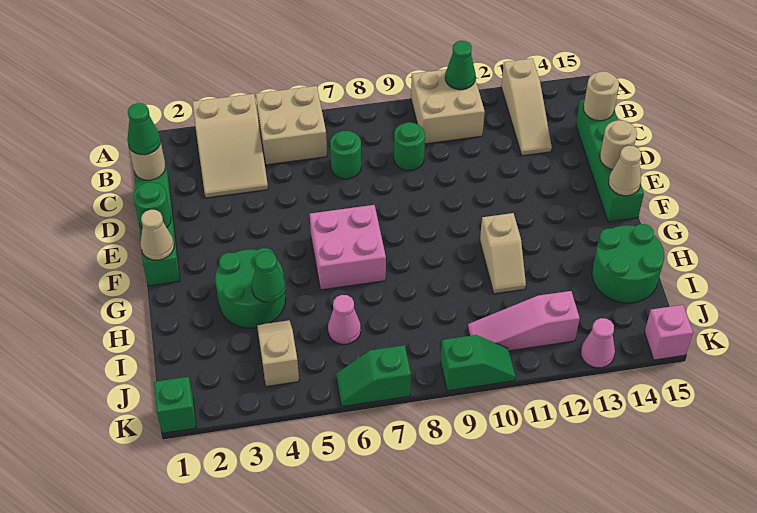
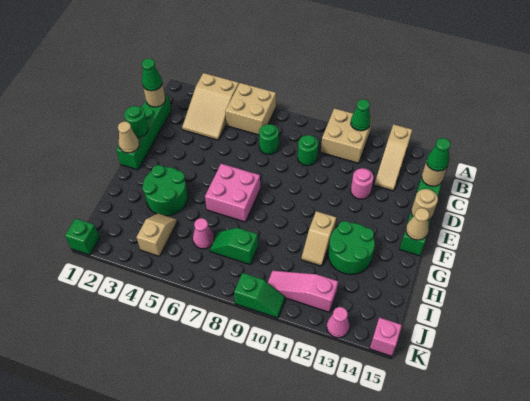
none -> pink round brick D12 level 1
green cone H4 level 2 -> green cone C15 level 3
green round brick H14:I15 level 1 -> green round brick G12:H13 level 1
green slope K6:K7 level 1 top 7 -> green slope I7:I8 level 1 top 8

